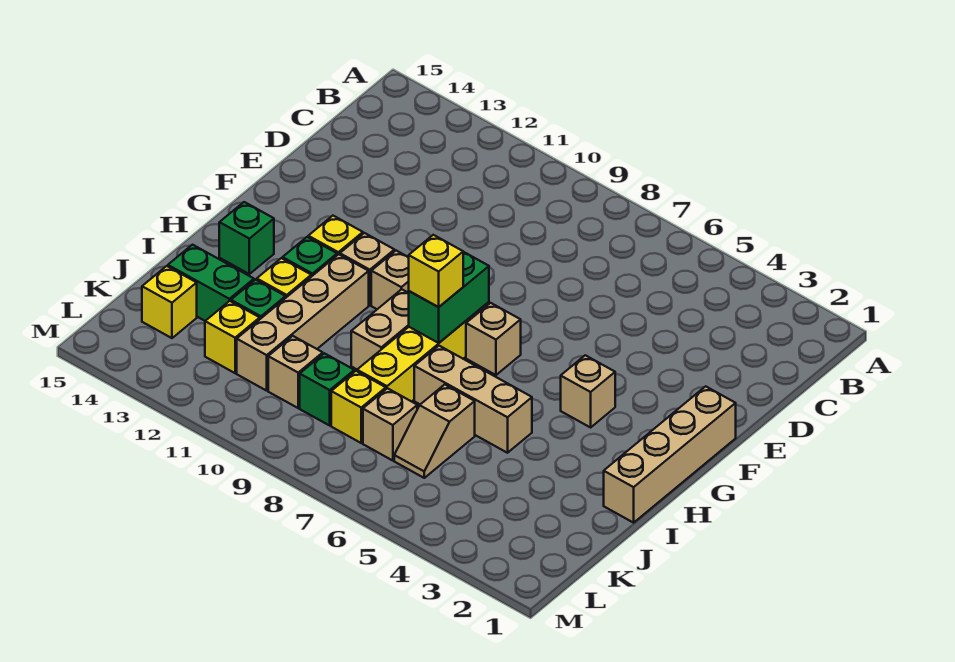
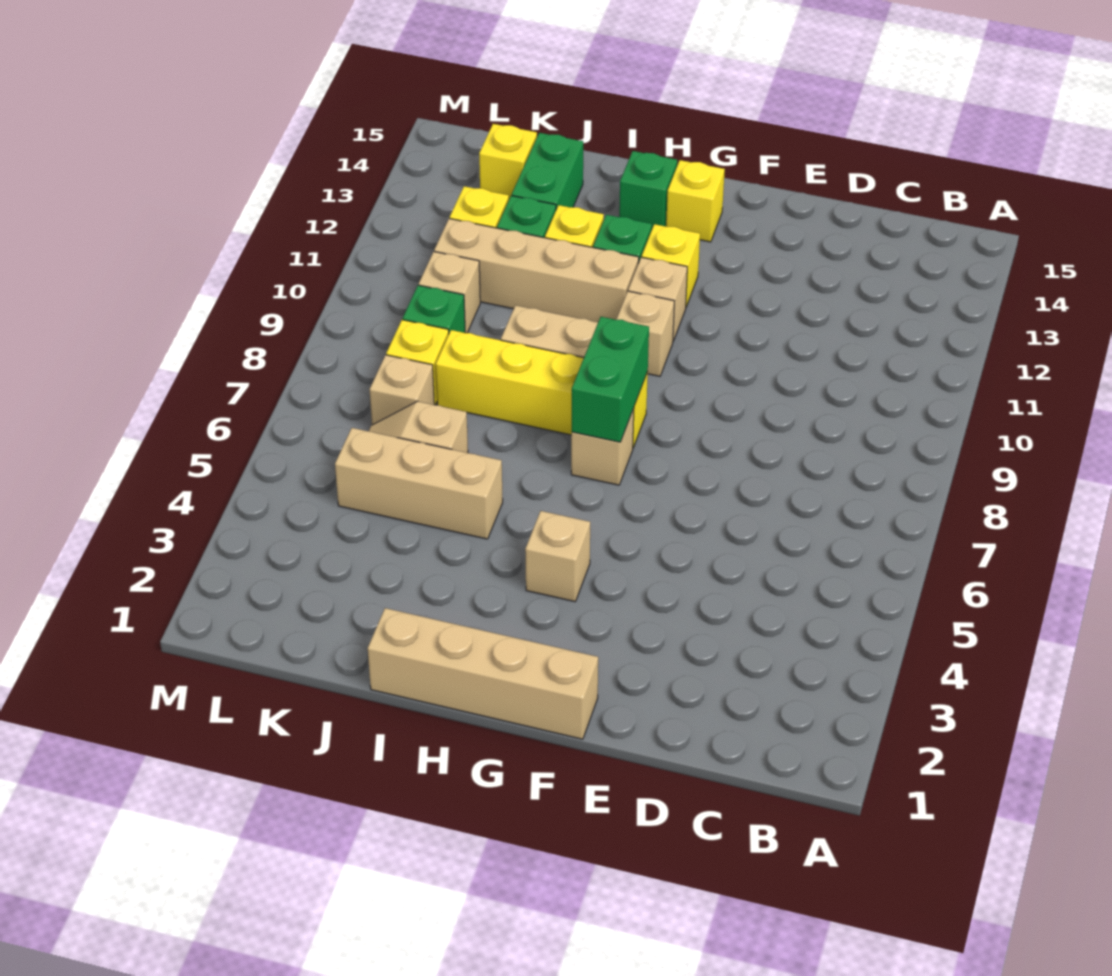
green brick G8:H8 level 2 -> green brick G7:G8 level 2
yellow brick H8 level 3 -> yellow brick G14 level 1
tan brick I5:I7 level 1 -> tan brick I5:K5 level 1

